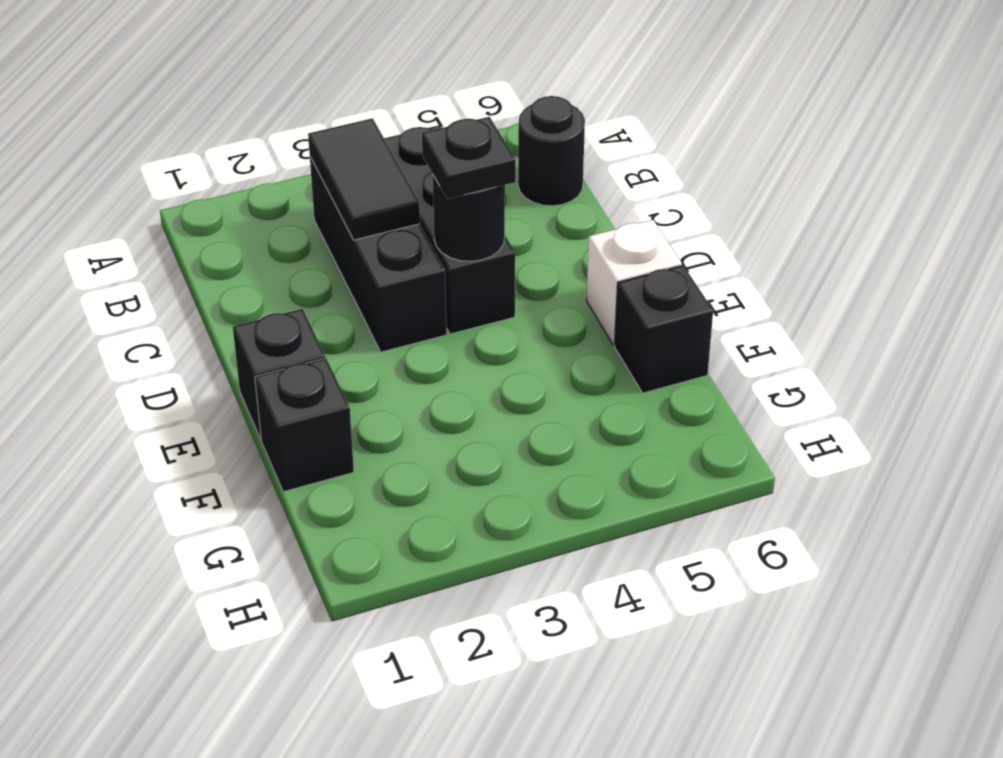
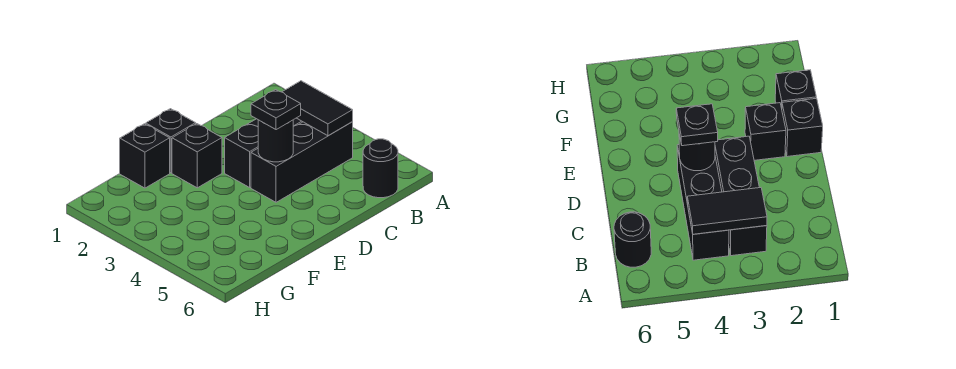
black tile B3:C3 level 2 -> black tile B3:B4 level 2
white brick E6 level 1 -> none
black brick F6 level 1 -> black brick E2 level 1

